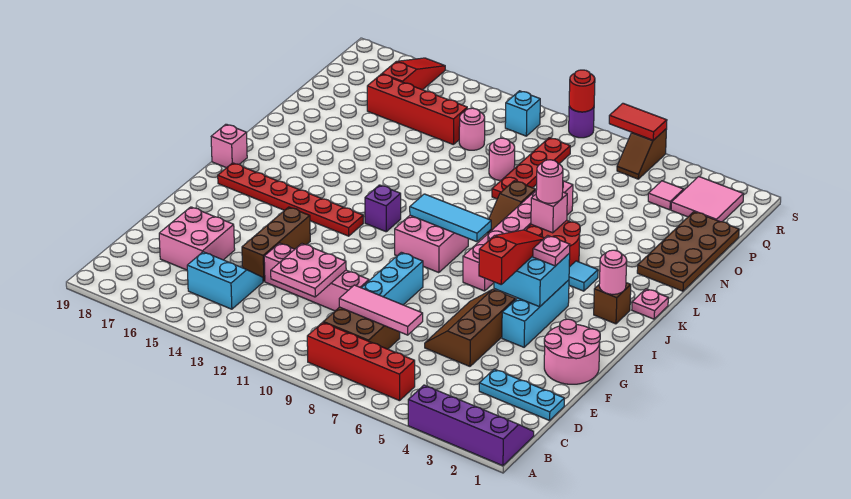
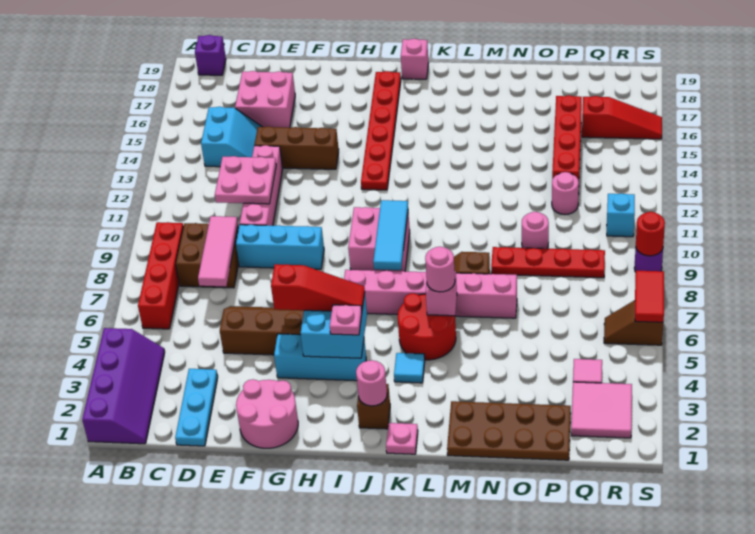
purple brick J12 level 1 -> purple brick B19 level 1

